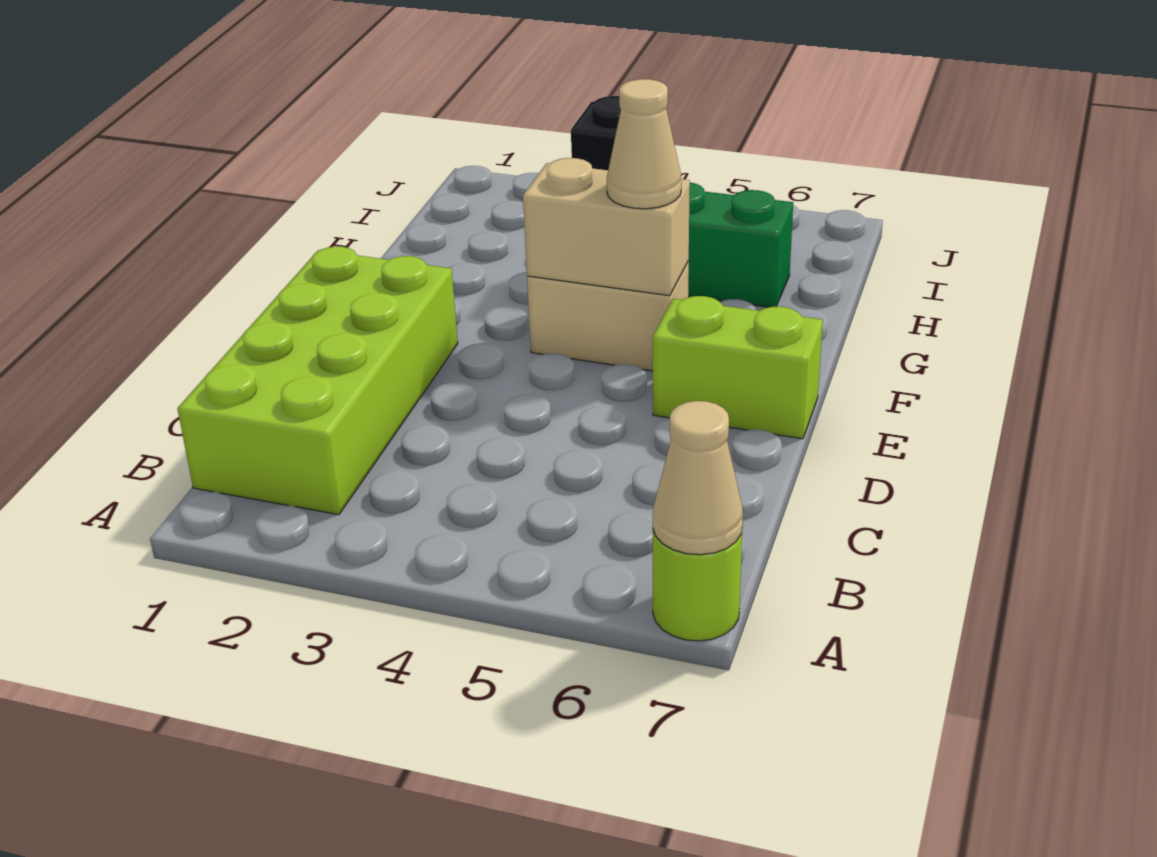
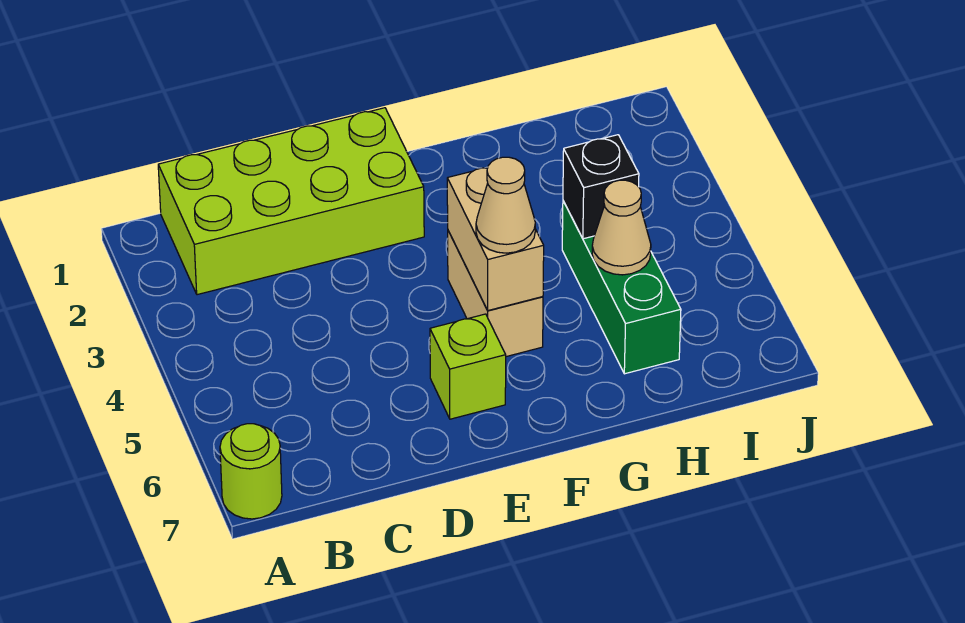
tan cone A7 level 2 -> tan cone H5 level 2
lime brick E6:E7 level 1 -> lime brick E6 level 1

